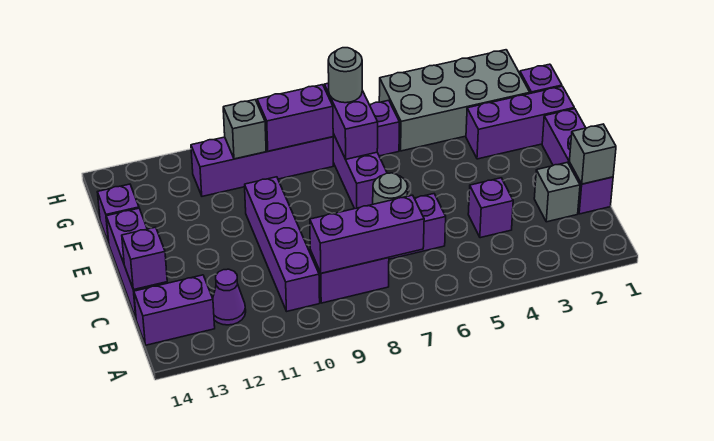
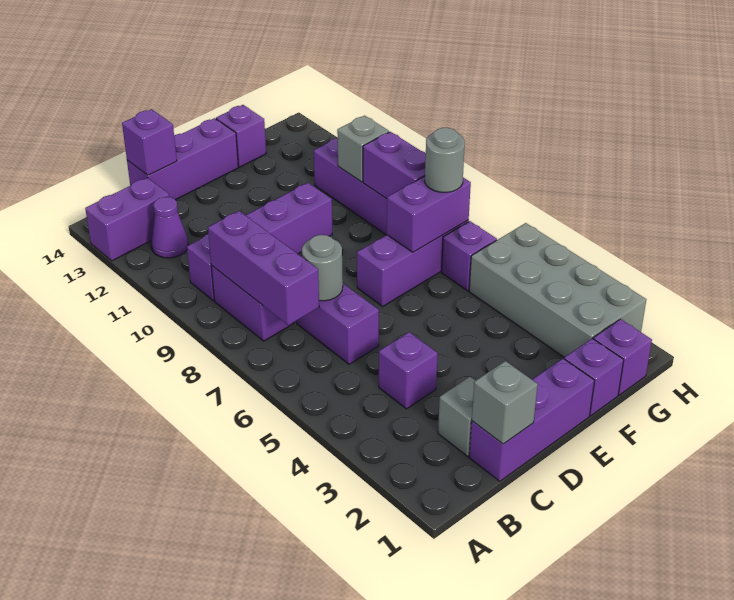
purple brick B13:B14 level 1 -> purple brick A13:B13 level 1
purple brick F1:F3 level 1 -> purple brick F1 level 1

